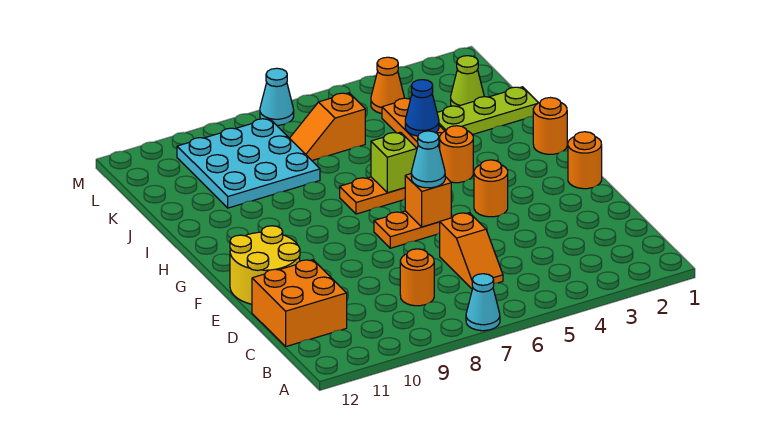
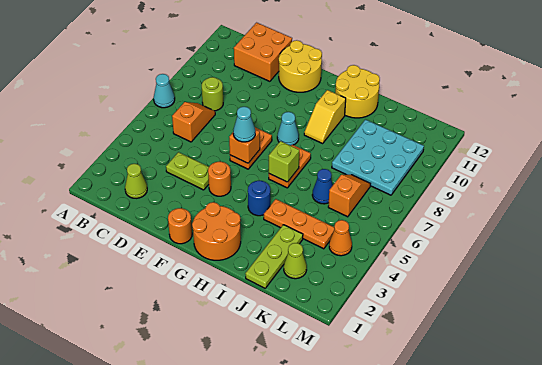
none -> lime cone C2 level 1
orange slope C6:D6 level 1 top D -> orange slope C6:C7 level 1 top 6
orange round brick C8 level 1 -> lime round brick C8 level 1
none -> lime plate D4:E4 level 1
orange round brick H1 level 1 -> orange round brick G1:H2 level 1
orange round brick H4 level 1 -> blue round brick H4 level 1
none -> yellow slope H9:H10 level 1 top 10
none -> yellow round brick H11:I12 level 1
blue cone J4 level 2 -> blue cone J6 level 1
cyan cone M7 level 1 -> cyan cone G8 level 1

